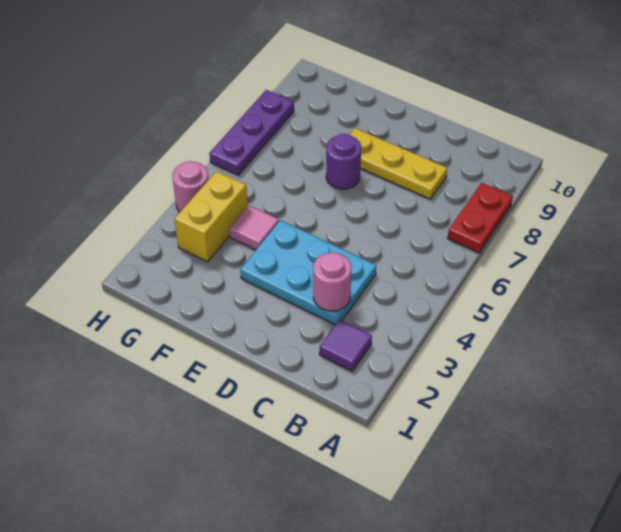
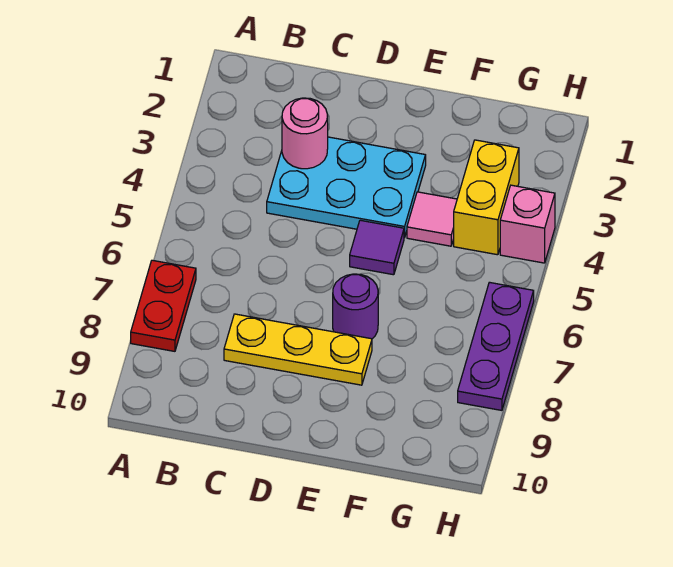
purple tile B2 level 1 -> purple tile E5 level 1
pink round brick H4 level 1 -> pink brick H4 level 1

